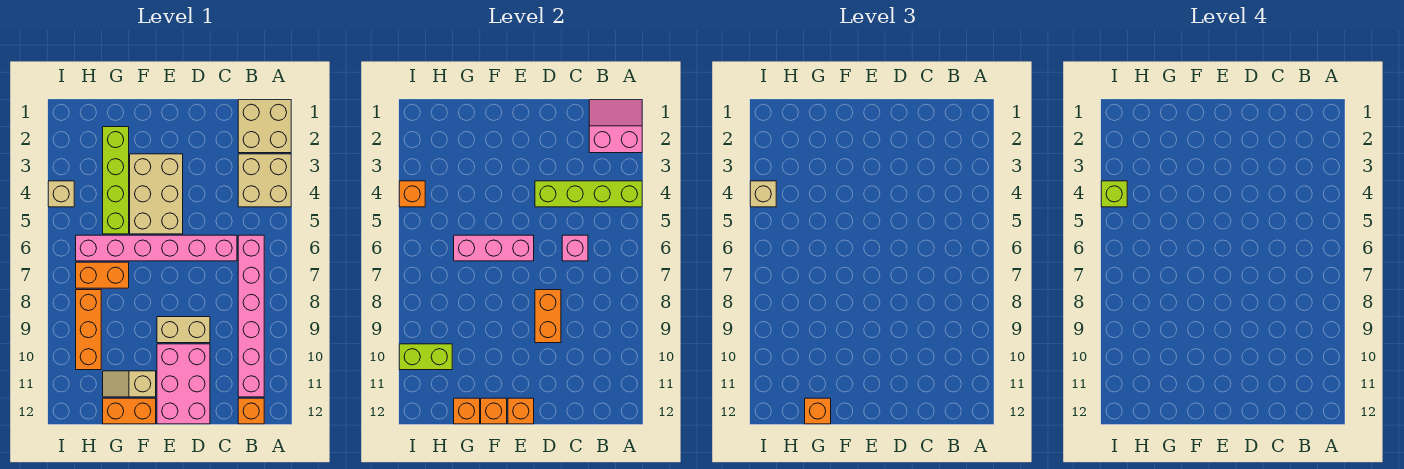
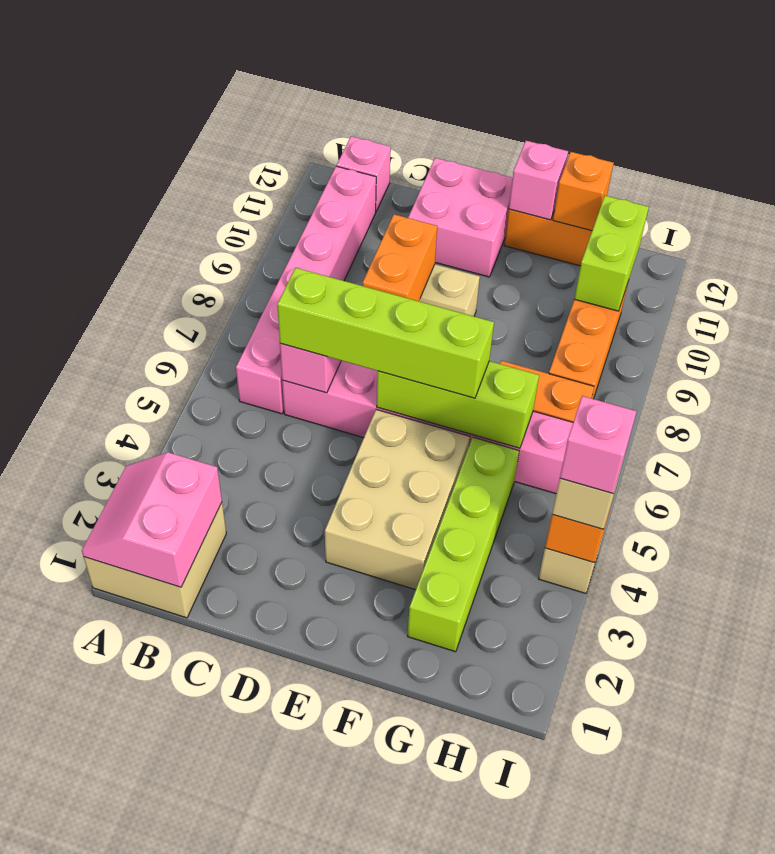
pink slope A1:B2 level 2 top 2 -> pink slope A1:B2 level 2 top B
tan brick A3:B4 level 1 -> none
lime brick A4:D4 level 2 -> lime brick C6:F6 level 3
orange brick B12 level 1 -> pink brick B12 level 1
pink brick D10:E12 level 1 -> pink brick D11:E12 level 1
pink brick E6:G6 level 2 -> lime brick E6:G6 level 2
orange brick E12 level 2 -> none
tan slope F11:G11 level 1 top F -> none
orange brick F12 level 2 -> pink brick F12 level 2
orange brick G12 level 3 -> none
lime brick H10:I10 level 2 -> lime brick H10:H11 level 2
lime brick I4 level 4 -> pink brick I4 level 4

